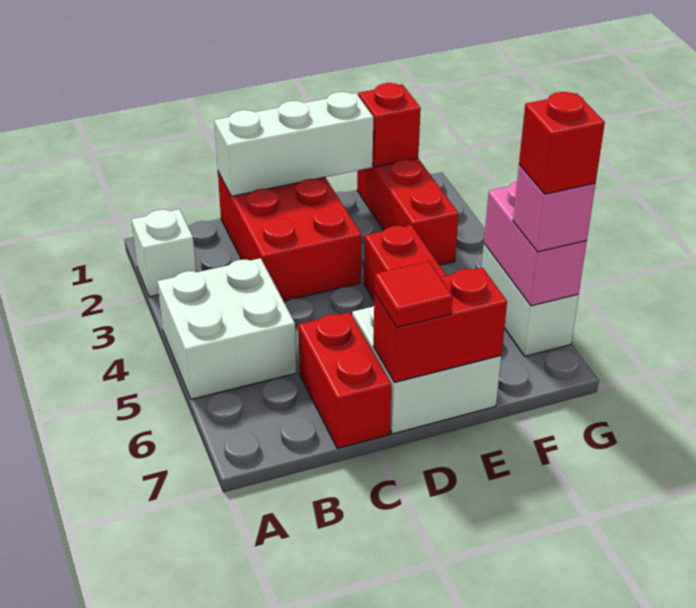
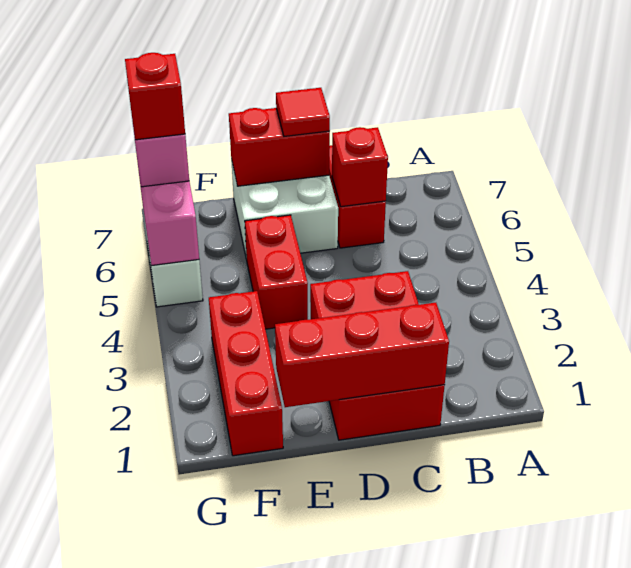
white brick A2 level 1 -> none
white brick A4:B5 level 1 -> none
white brick C1:E1 level 2 -> red brick C1:E1 level 2
red brick F1 level 2 -> red brick C6 level 2

